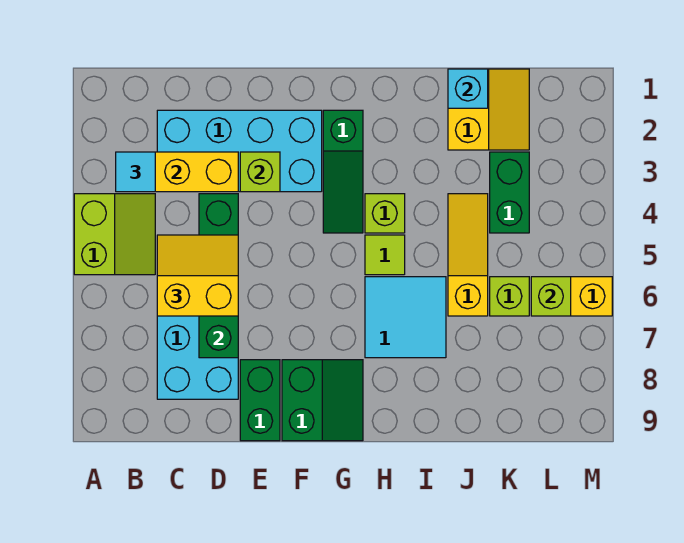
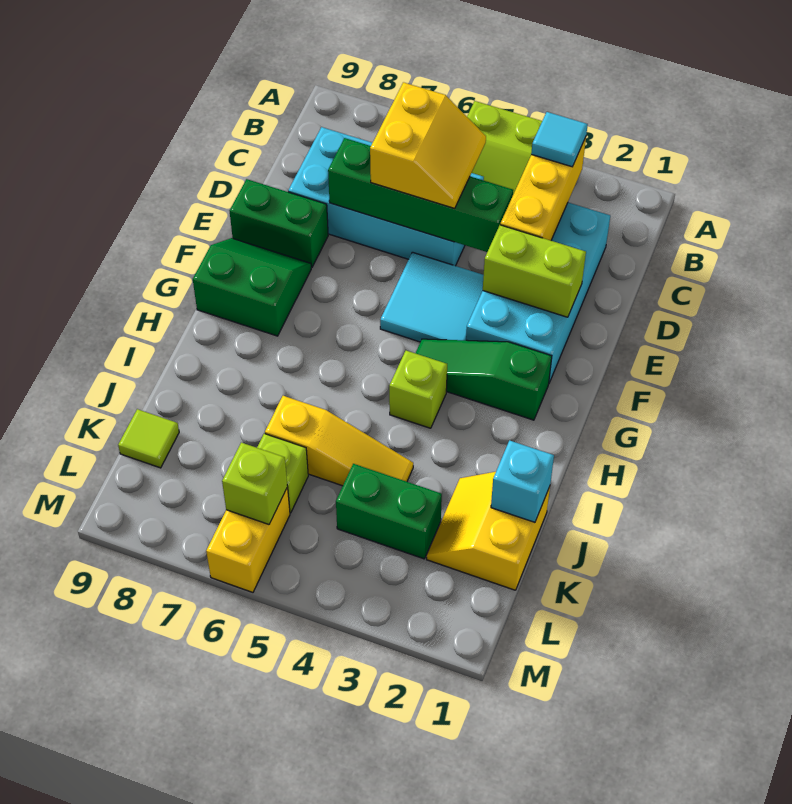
lime brick E3 level 2 -> lime brick E2:E3 level 2
green slope F8:G9 level 1 top F -> green slope F8:G9 level 1 top G
lime tile H5 level 1 -> lime tile K9 level 1
cyan tile H6:I7 level 1 -> cyan tile E4:F5 level 1
yellow slope J1:K2 level 1 top J -> yellow slope J1:K2 level 1 top 1

